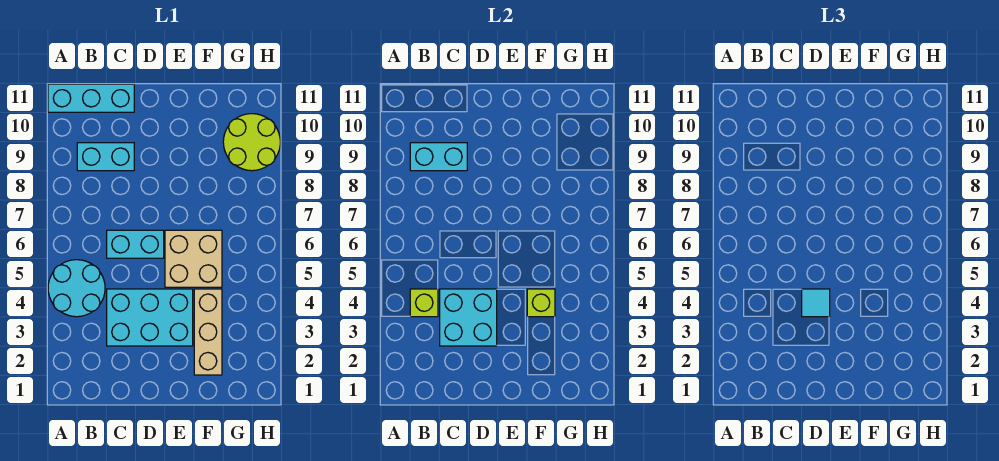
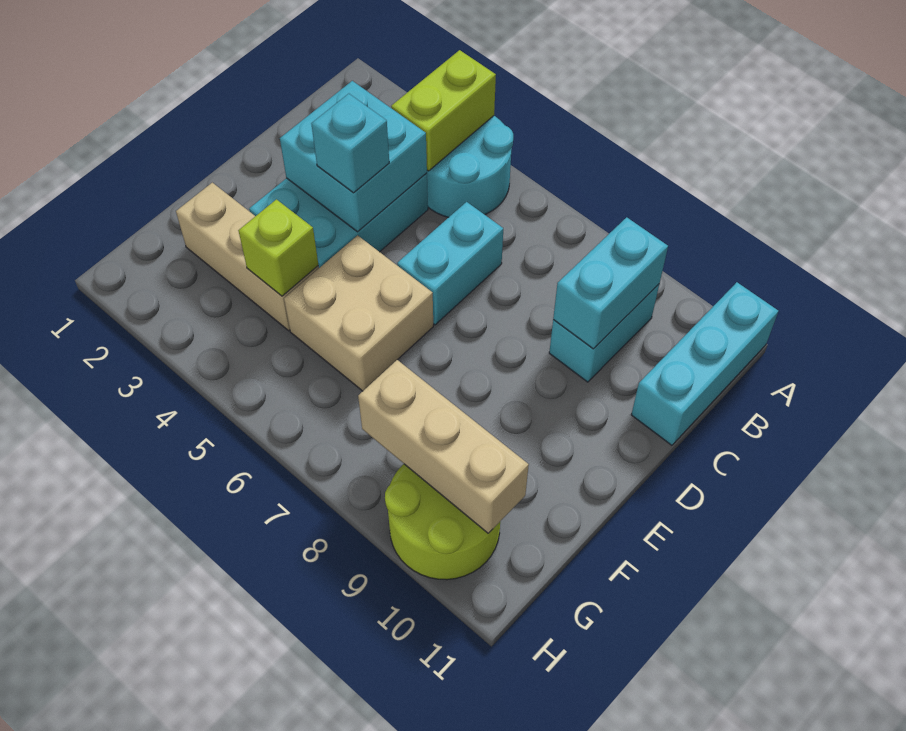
lime brick B4 level 2 -> lime brick A4:B4 level 2
cyan tile D4 level 3 -> cyan brick D4 level 3
none -> tan brick G8:G10 level 2

